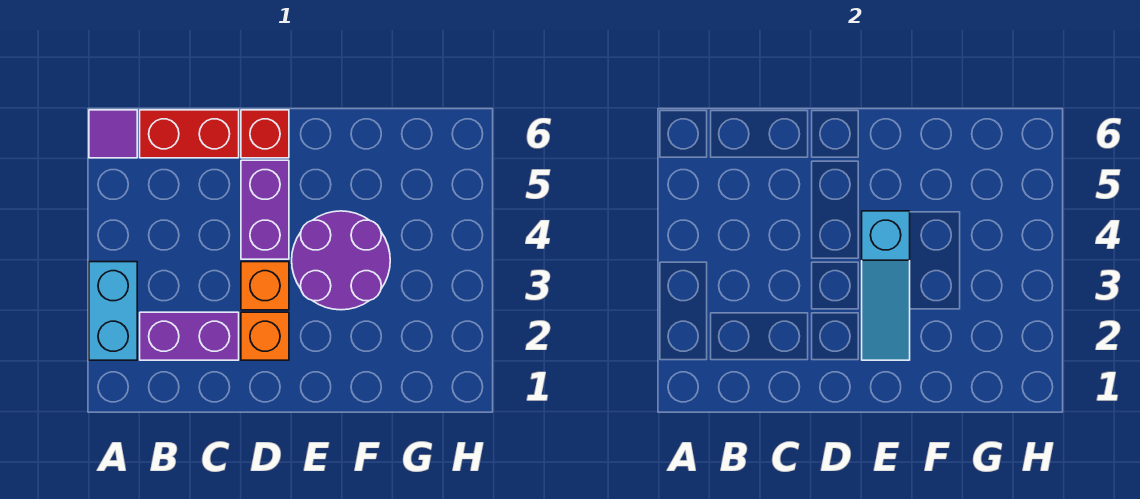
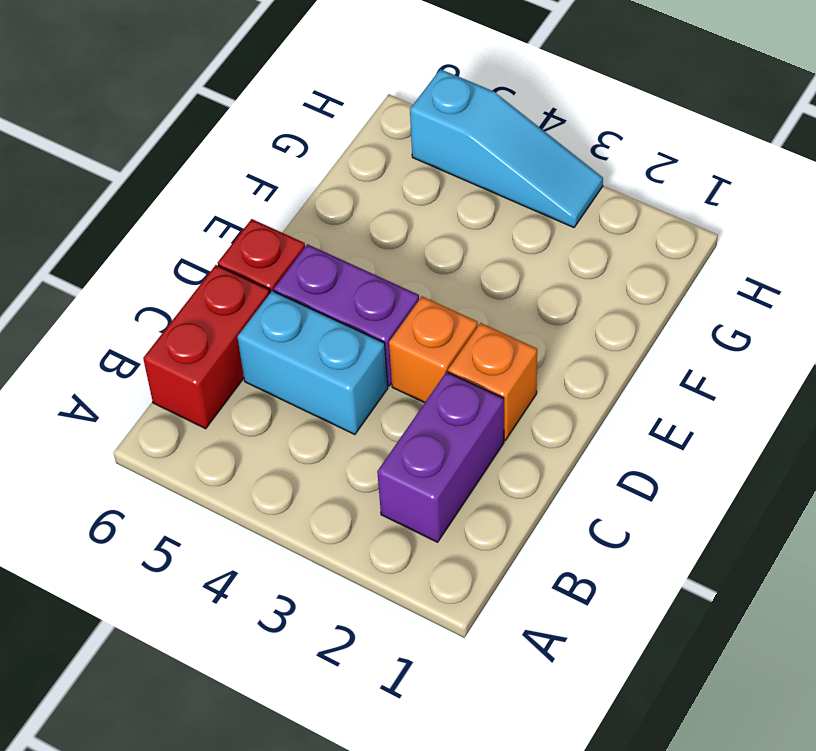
cyan brick A2:A3 level 1 -> cyan brick C4:C5 level 1
purple tile A6 level 1 -> none
cyan slope E2:E4 level 2 top 4 -> cyan slope H3:H5 level 1 top 5
purple round brick E3:F4 level 1 -> none

